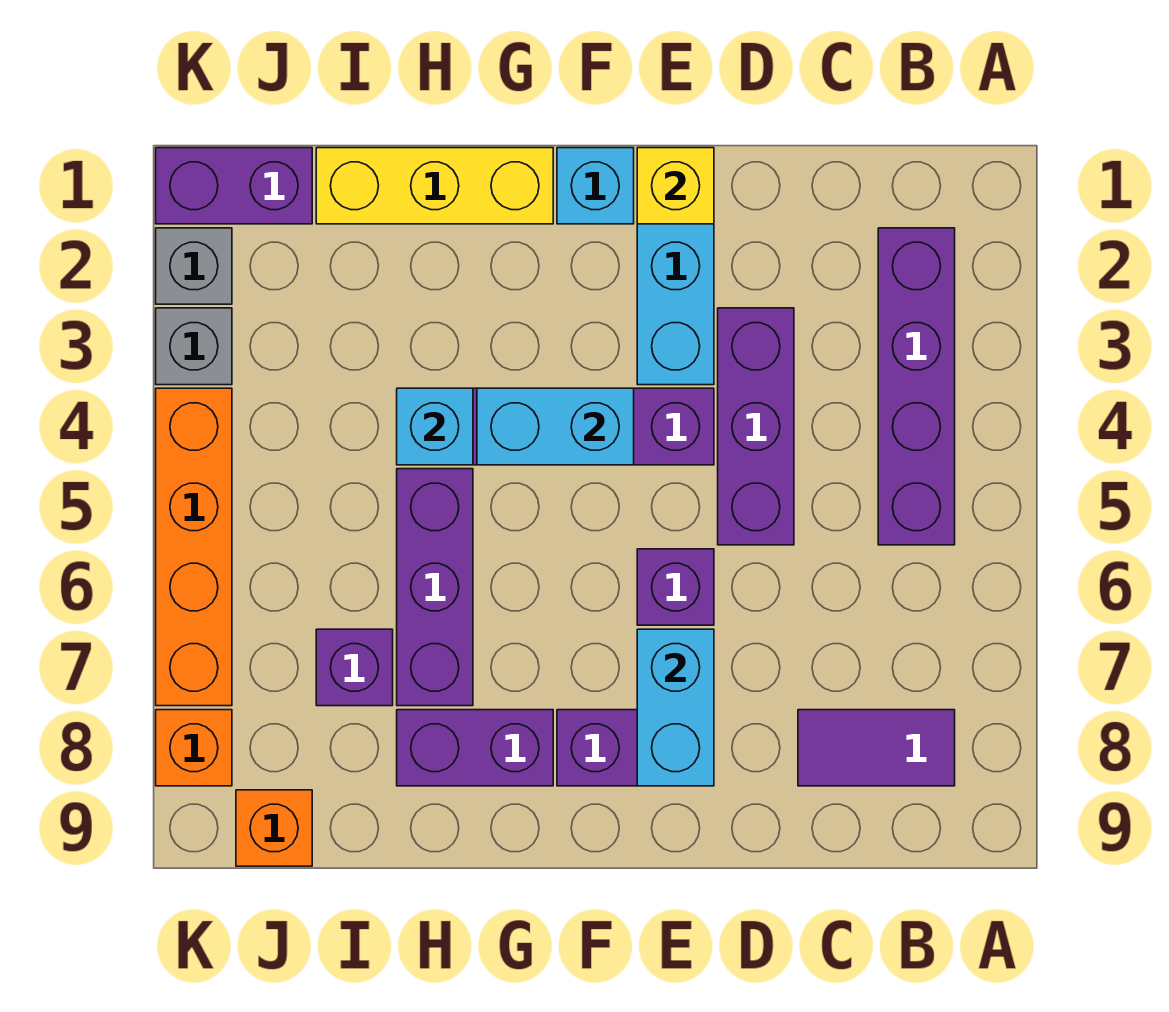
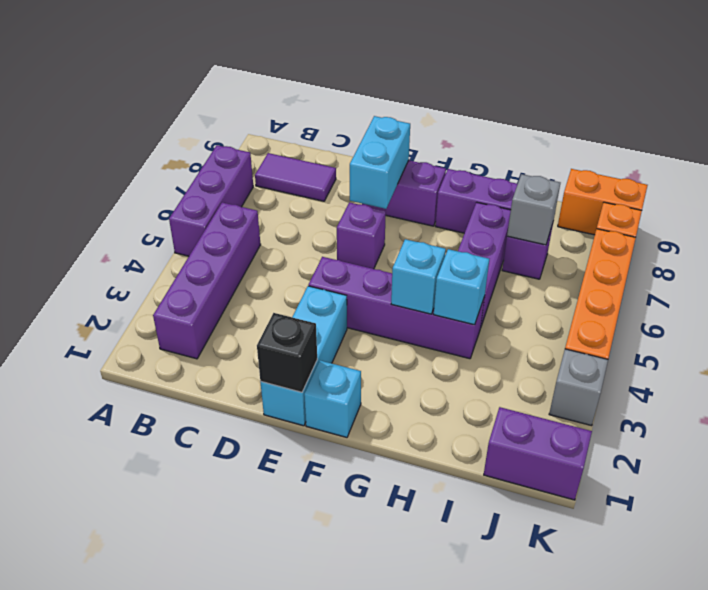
purple brick D3:D5 level 1 -> purple brick A5:A7 level 1
yellow brick E1 level 2 -> black brick E1 level 2
cyan brick F4:G4 level 2 -> cyan brick G4 level 2
yellow brick G1:I1 level 1 -> none
orange brick J9 level 1 -> orange brick J9:K9 level 1
grey brick K2 level 1 -> grey brick I7 level 2

